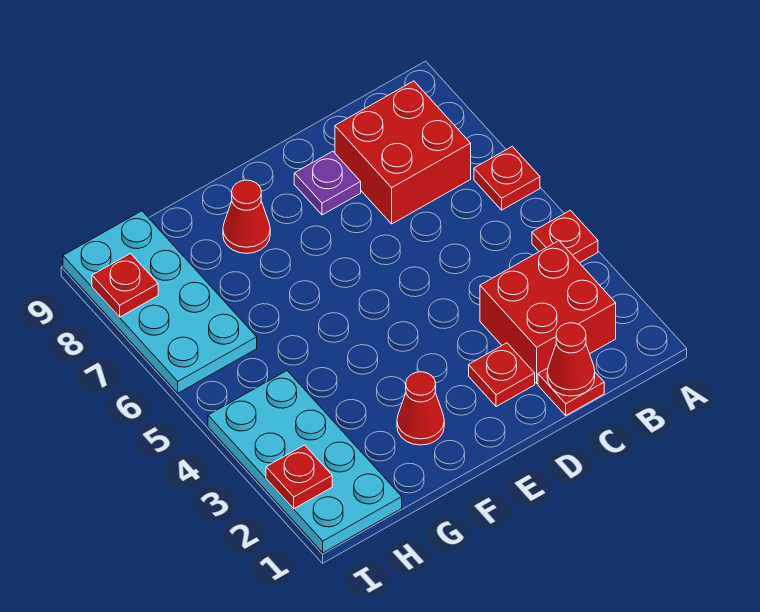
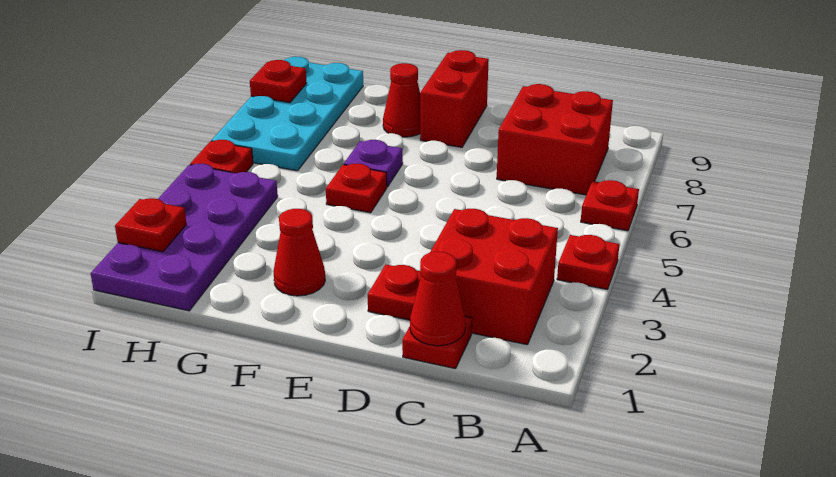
purple plate D8 level 1 -> purple plate F6 level 1
none -> red brick E8:E9 level 1
none -> red plate F5 level 1
cyan plate H1:I4 level 1 -> purple plate H1:I4 level 1
none -> red plate I5 level 1

